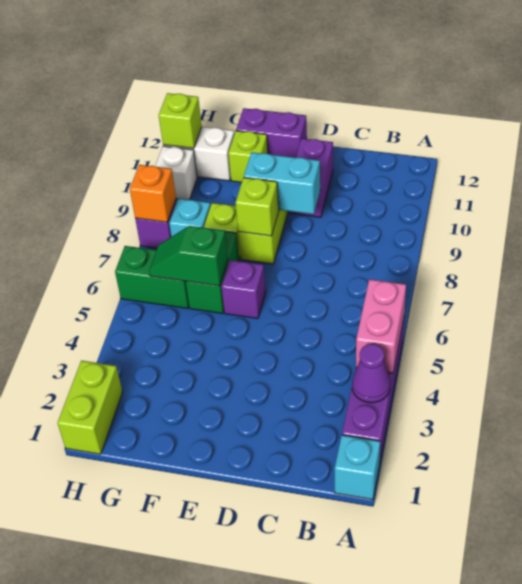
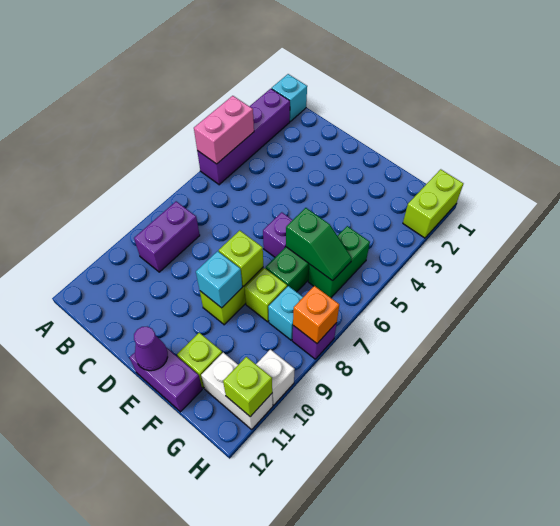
purple cone A3 level 2 -> purple cone E12 level 2
cyan brick D9:E9 level 2 -> cyan brick E9 level 2
purple brick D10:D11 level 1 -> purple brick B8:B9 level 1
green brick G6:H6 level 1 -> green brick G5:G6 level 1

